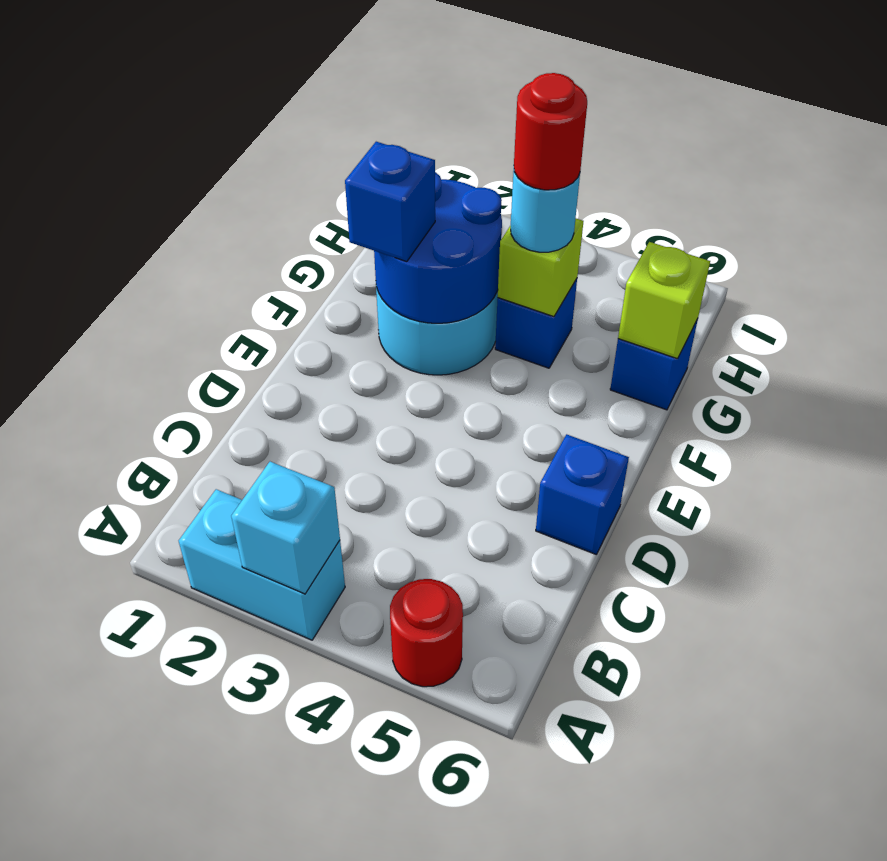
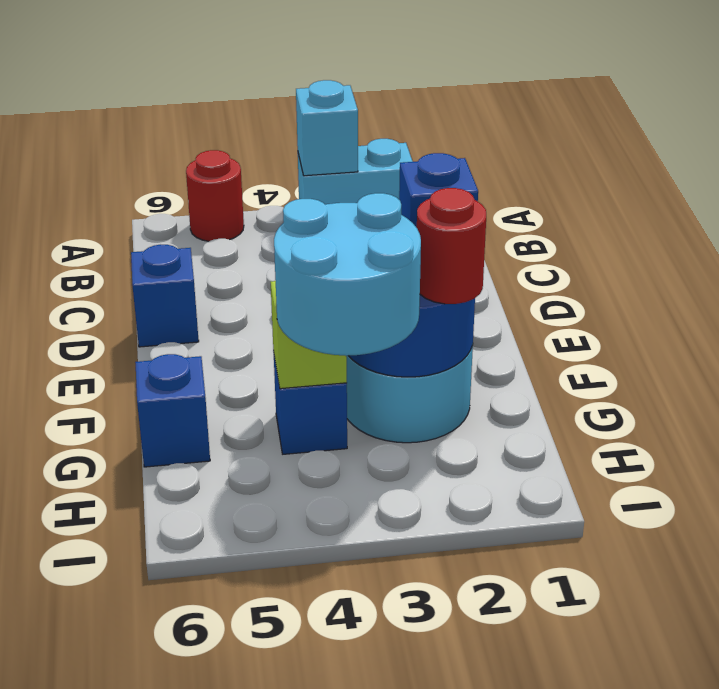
cyan round brick G4 level 3 -> cyan round brick G3:H4 level 3
red round brick G4 level 4 -> red round brick G2 level 3
lime brick G6 level 2 -> none

